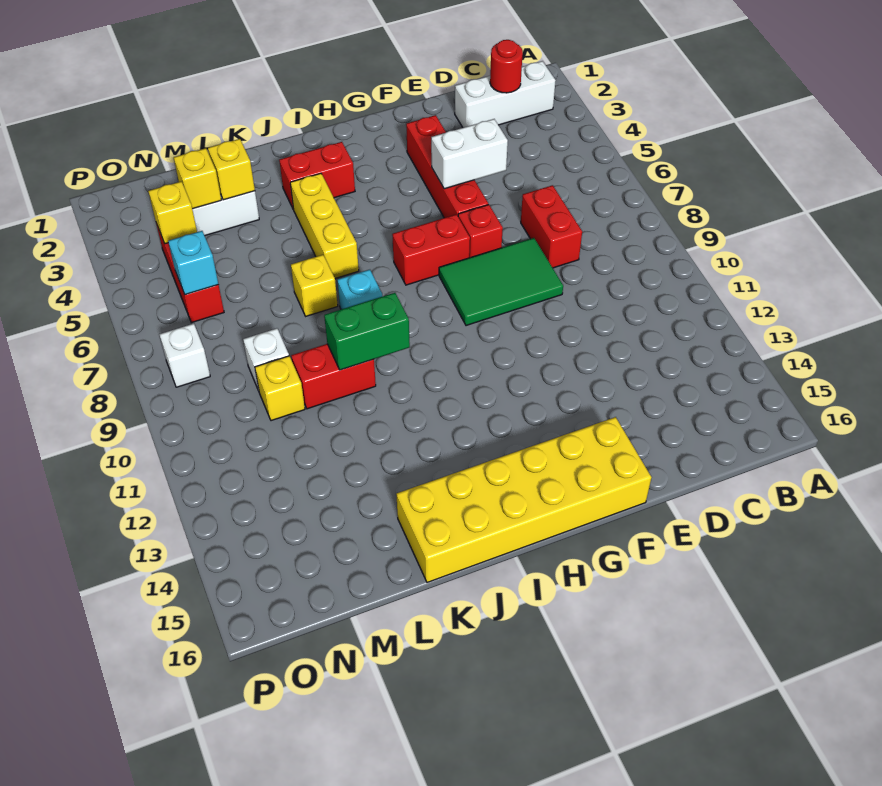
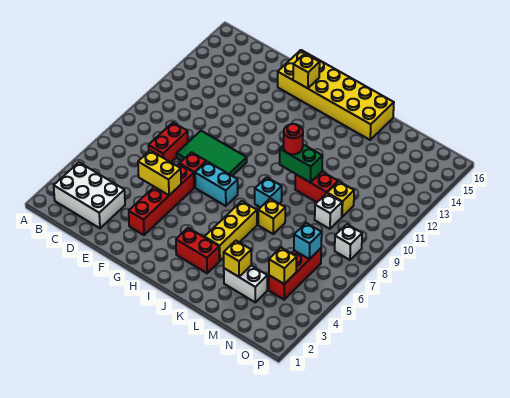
white brick B2:D2 level 1 -> white brick B2:D3 level 1
red round brick C2 level 2 -> red round brick J10 level 3
white brick E5:F5 level 2 -> yellow brick E5:F5 level 2
red brick G7:H7 level 1 -> cyan brick G7:H7 level 1
yellow brick M3 level 2 -> yellow brick G15 level 2

